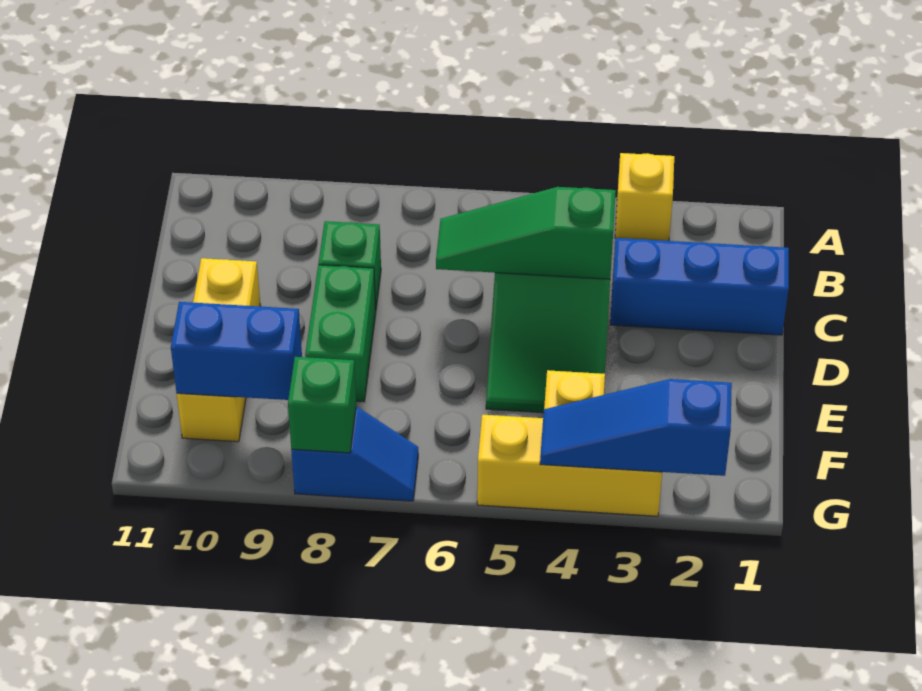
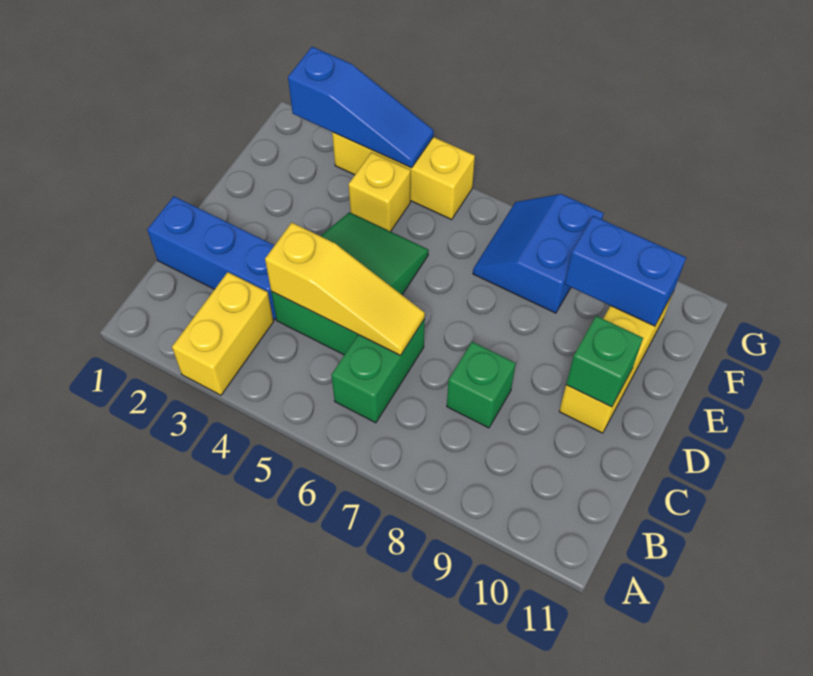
yellow brick A3 level 1 -> yellow brick A3:B3 level 1
green slope C4:C6 level 2 top 4 -> yellow slope C4:C6 level 2 top 4
green brick D8:E8 level 1 -> green brick B6:C6 level 1
blue slope G7:G8 level 1 top 8 -> blue slope F7:G8 level 1 top 8
green brick G8 level 2 -> green brick D10 level 2

